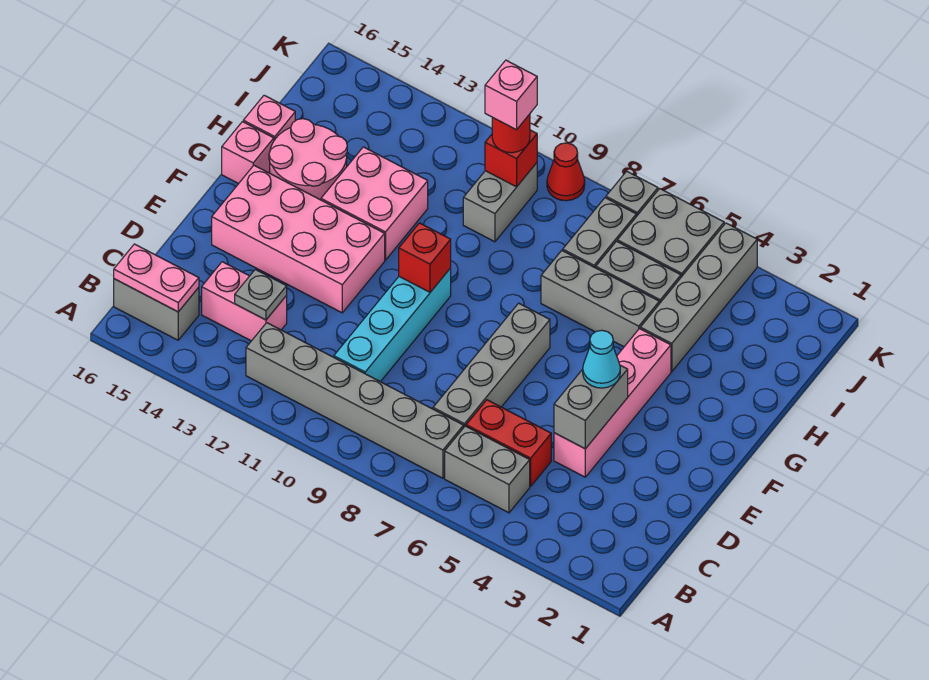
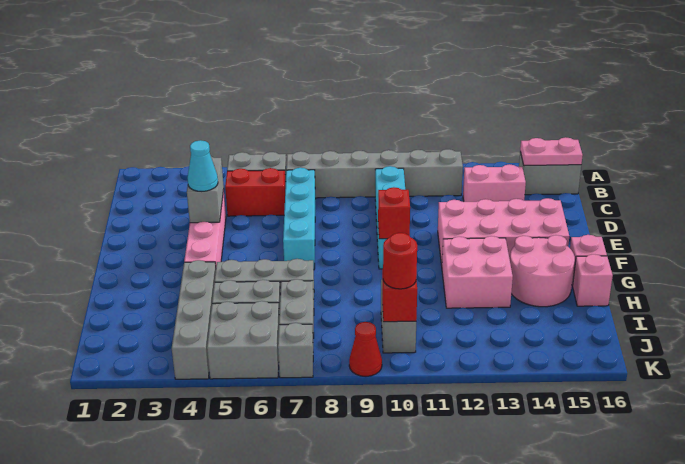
grey brick C7:F7 level 1 -> cyan brick C7:F7 level 1
grey plate C13 level 2 -> none
pink brick J10 level 4 -> none

